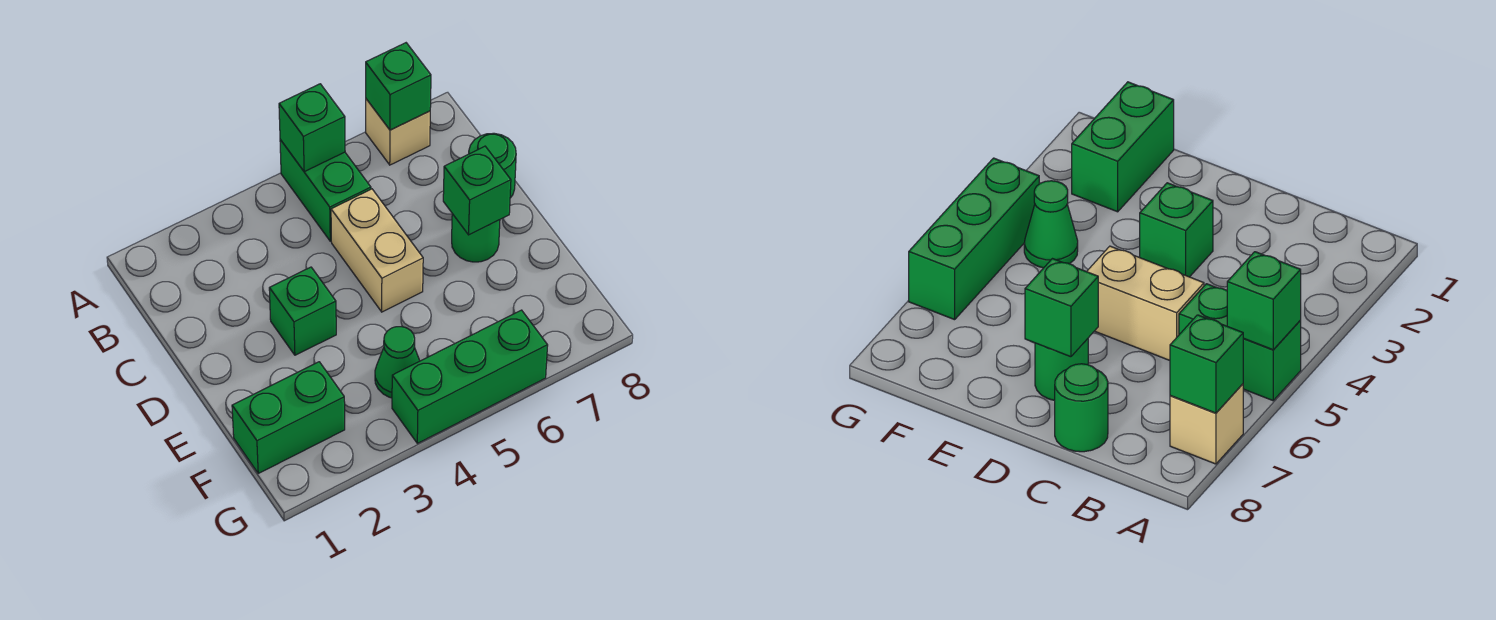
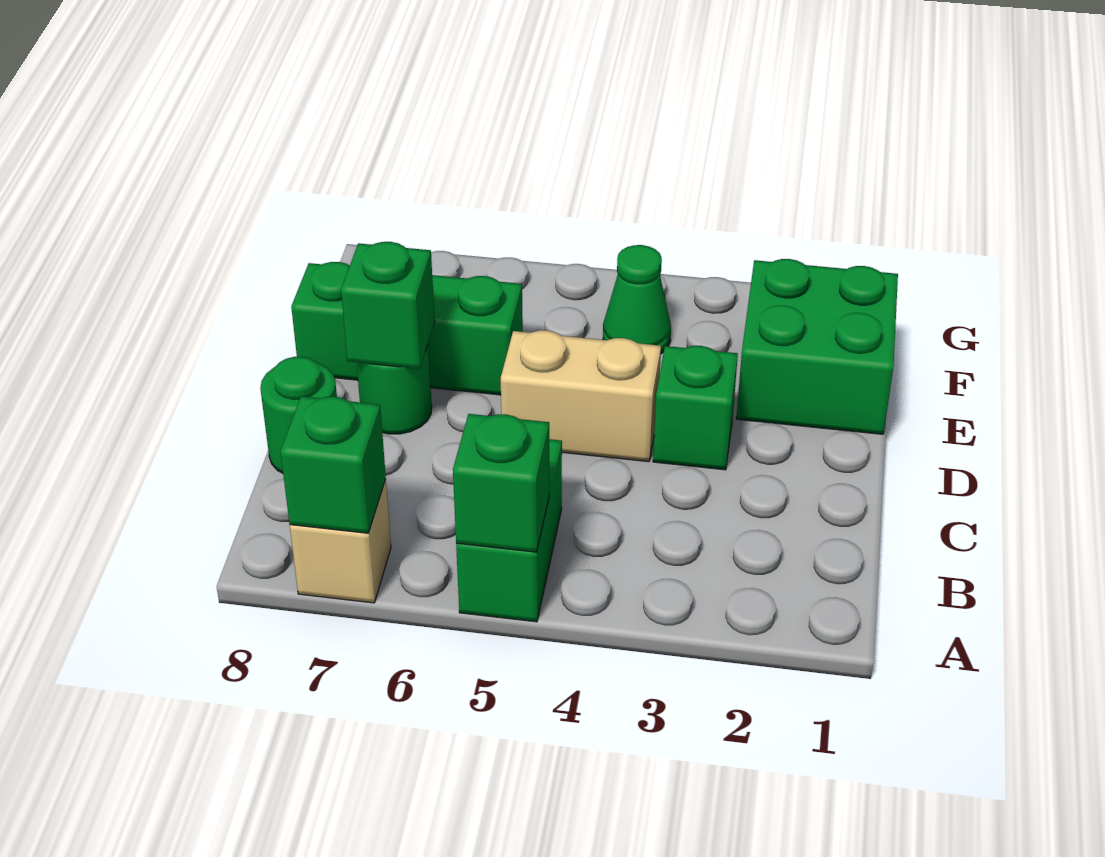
tan brick C5:D5 level 1 -> tan brick D4:D5 level 1
green brick F1:F2 level 1 -> green brick E1:F2 level 1
green brick G4:G6 level 1 -> green brick E6:E8 level 1

